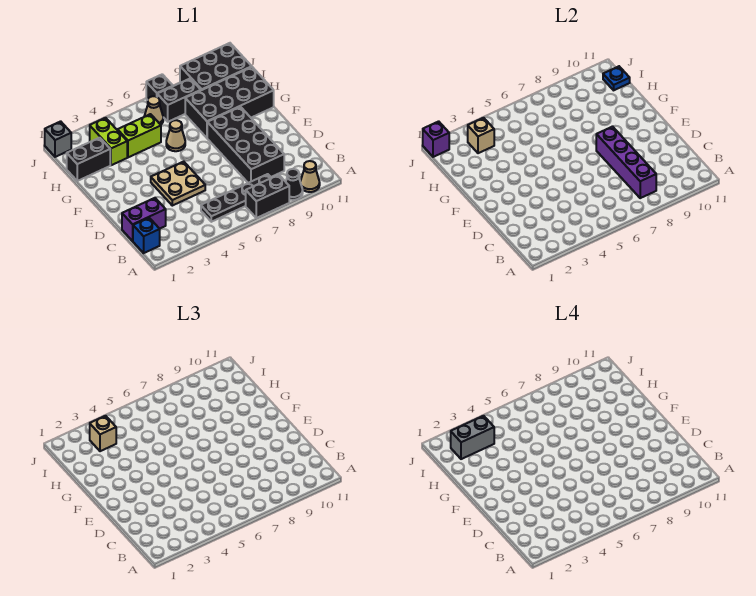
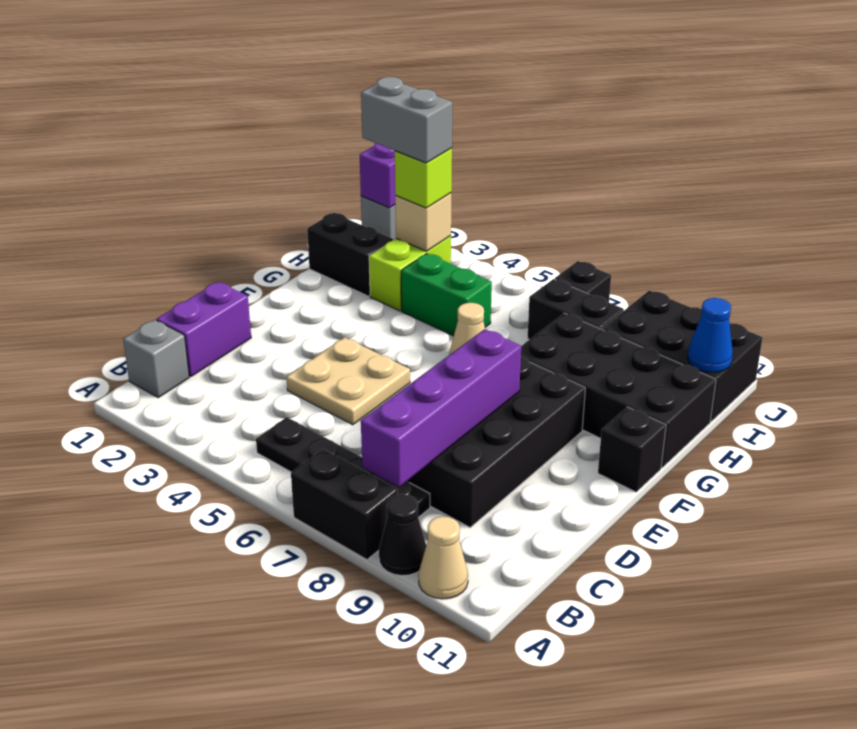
blue brick B1 level 1 -> grey brick B1 level 1
purple brick C1:C2 level 1 -> purple brick C1:D1 level 1
none -> black brick F11 level 1
lime brick H4:H5 level 1 -> green brick H4:H5 level 1
tan brick I3 level 3 -> lime brick I3 level 3
tan cone I6 level 1 -> none
blue plate I11 level 2 -> blue cone I11 level 2

